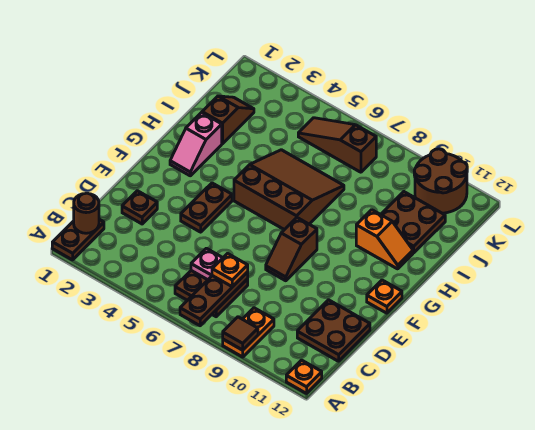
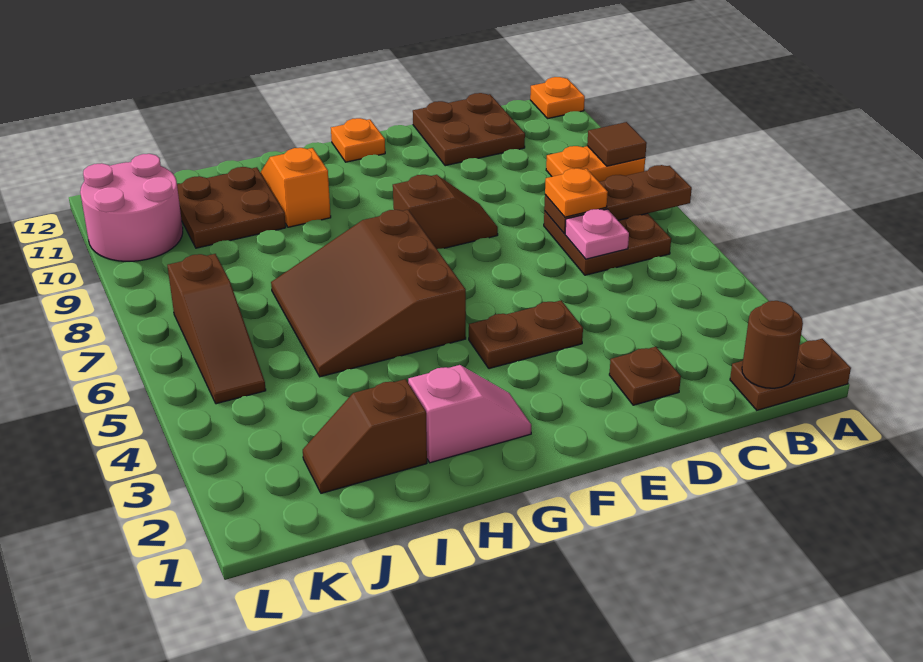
brown round brick K10:L11 level 1 -> pink round brick K10:L11 level 1

